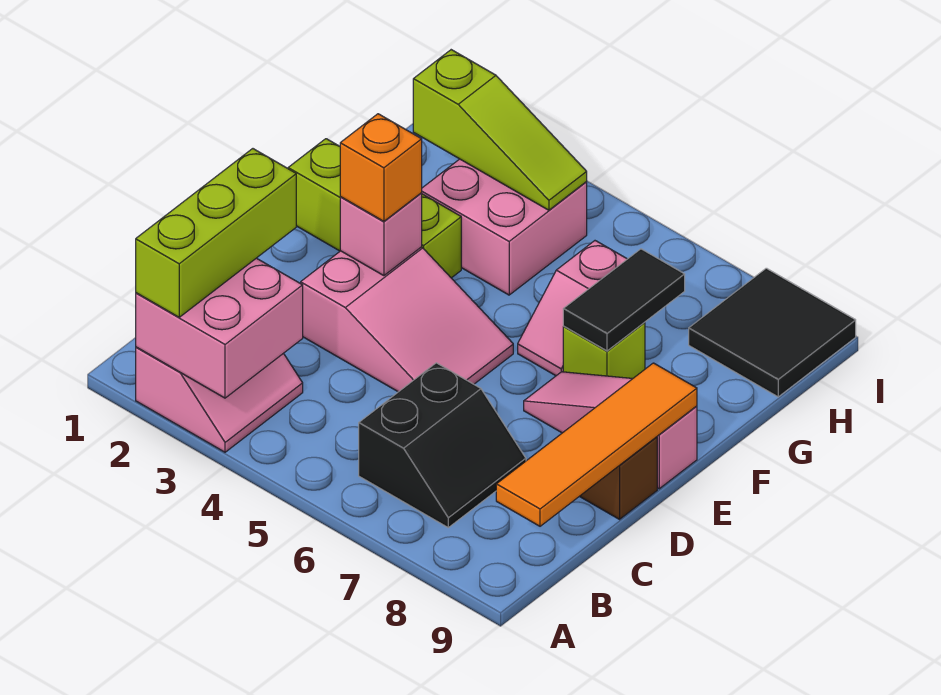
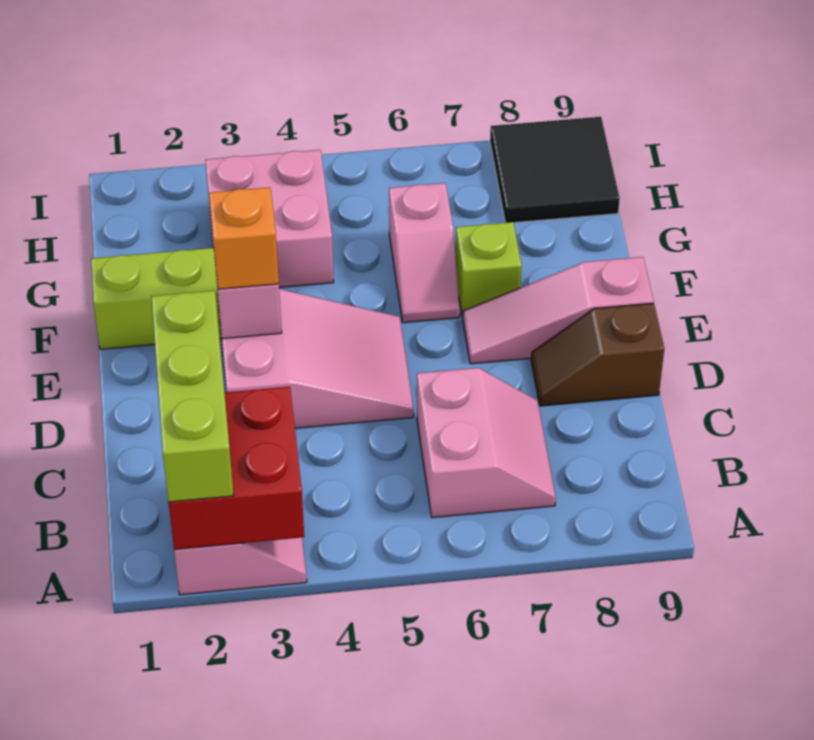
pink brick A2:B3 level 2 -> red brick A2:B3 level 2
black slope B6:C7 level 1 top 6 -> pink slope B6:C7 level 1 top 6
orange tile B9:E9 level 2 -> none
black tile F7:G7 level 2 -> none
lime slope H2:H4 level 2 top 2 -> none

